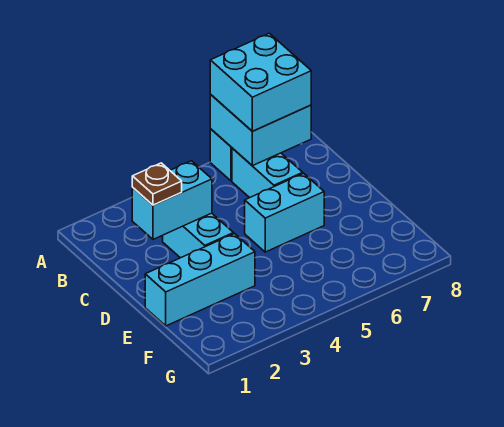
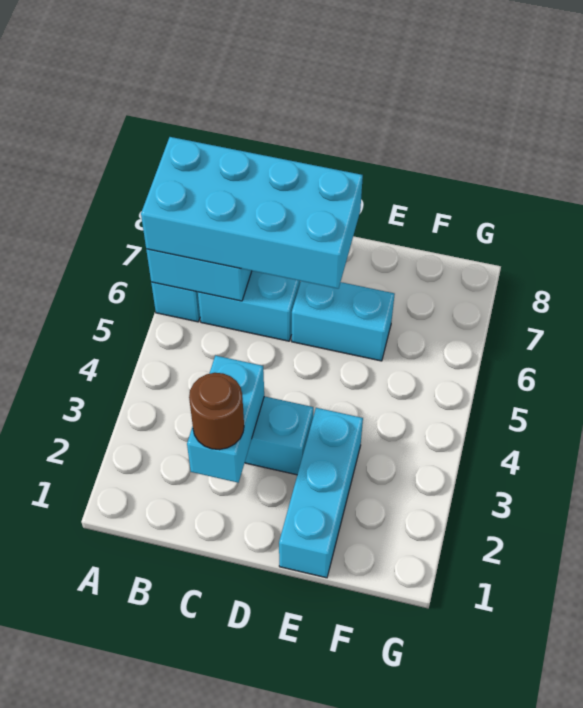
cyan brick A6:B7 level 3 -> cyan brick A6:D7 level 3
brown plate C2 level 3 -> brown round brick C2 level 3
cyan brick D5:D6 level 1 -> cyan brick D6:E6 level 1

